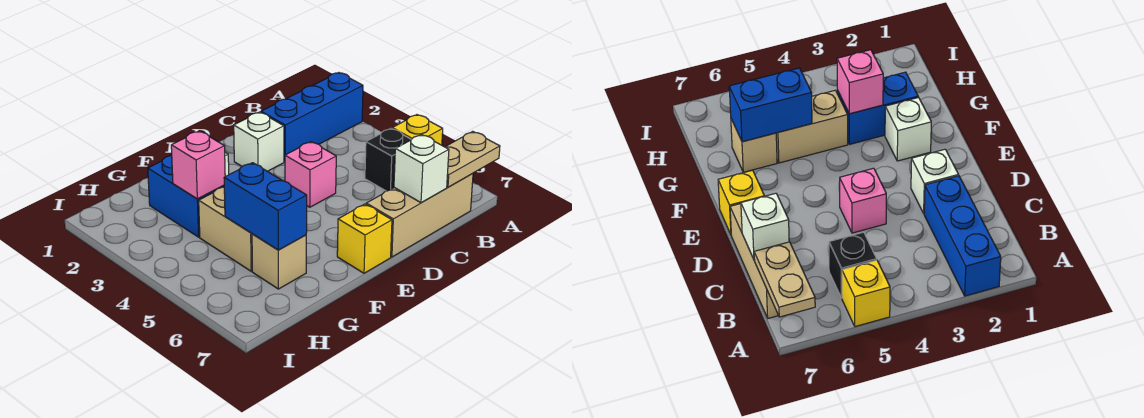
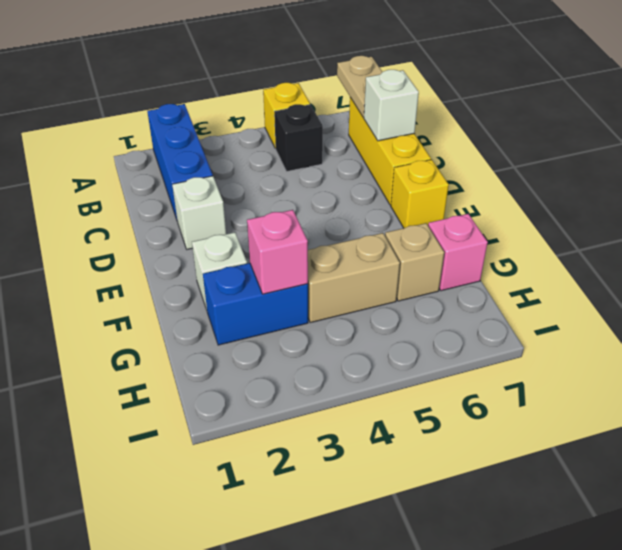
tan brick B7:D7 level 1 -> yellow brick B7:D7 level 1
pink brick D4 level 1 -> pink brick G7 level 1
blue brick G5:G6 level 2 -> none

